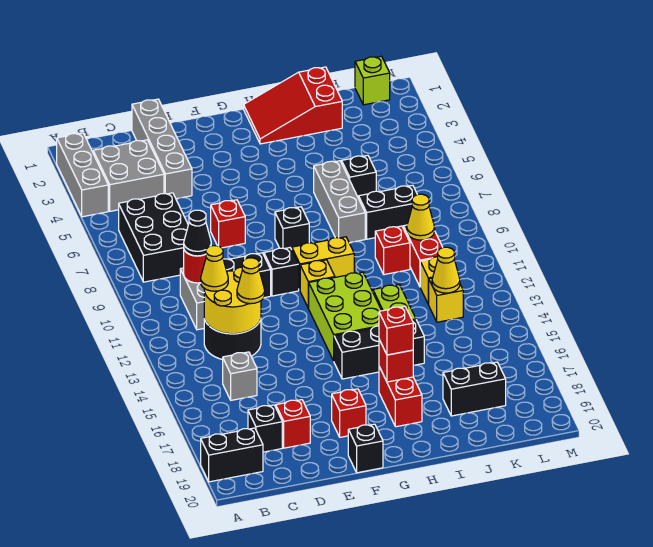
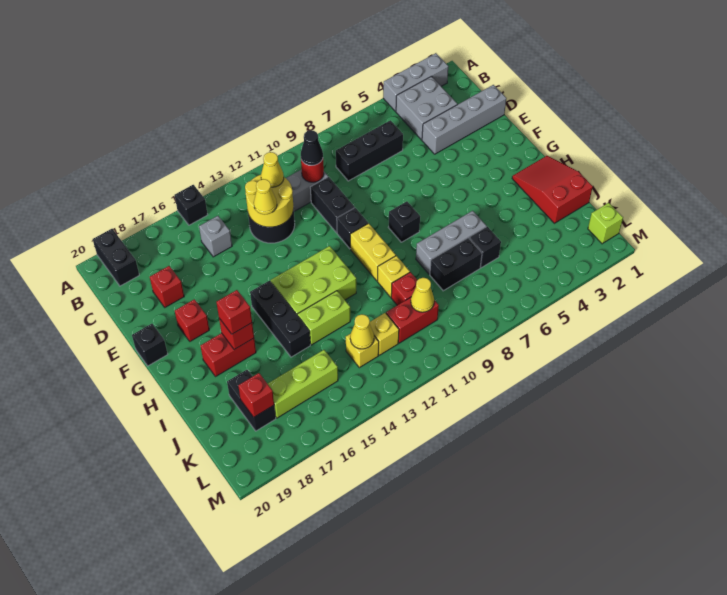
black brick B6:C8 level 1 -> black brick C6:C8 level 1
black brick C18 level 1 -> black brick A15 level 1
red brick E7 level 1 -> red brick K18 level 2
yellow brick G11 level 1 -> yellow brick I10 level 1
black brick J8:K8 level 1 -> black brick J7:J8 level 1
none -> lime brick K15:K17 level 1

